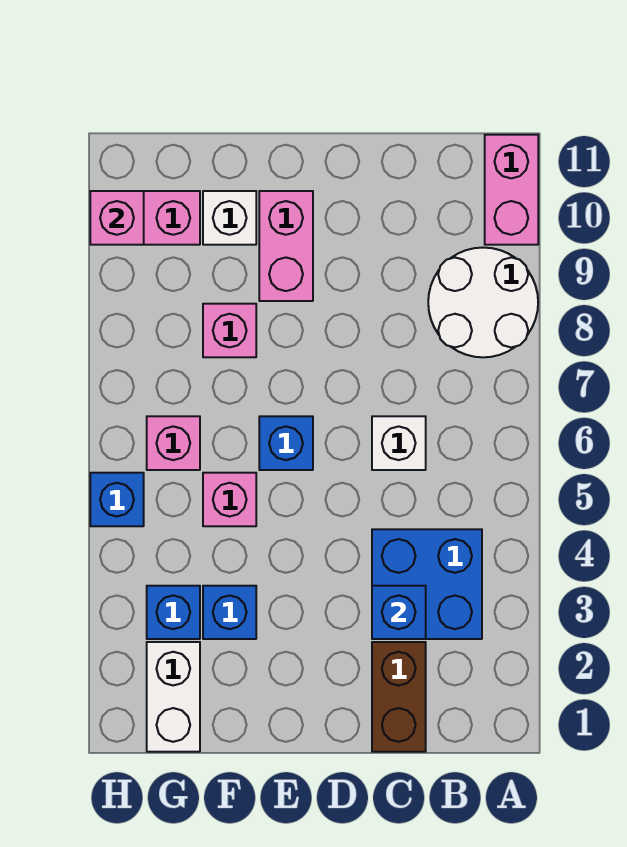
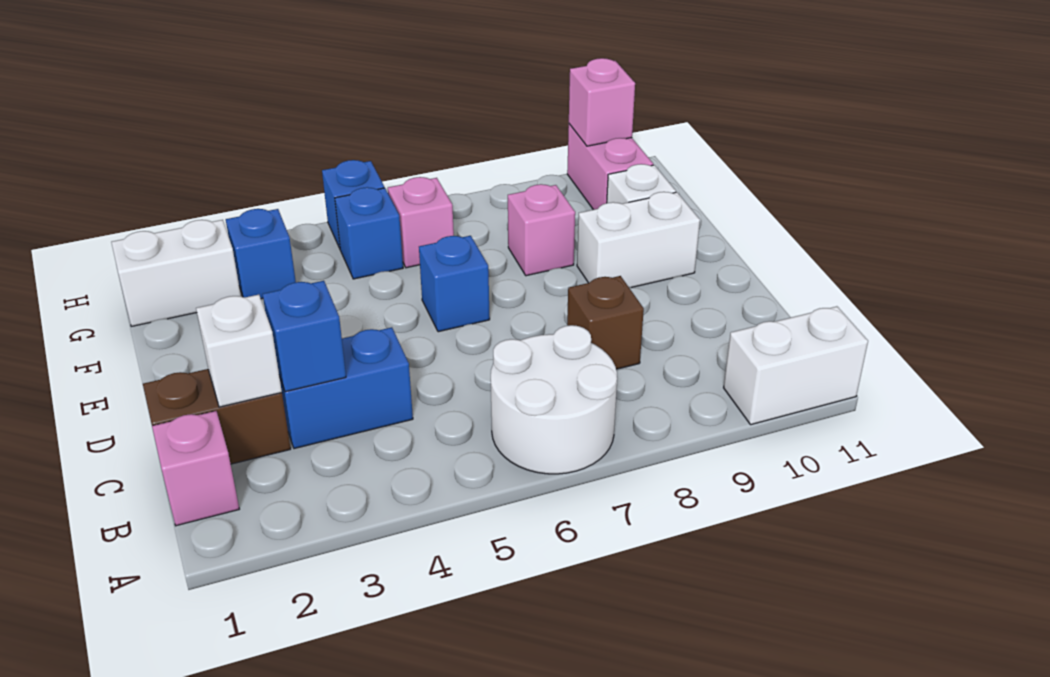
white round brick A8:B9 level 1 -> white round brick A6:B7 level 1
pink brick A10:A11 level 1 -> white brick A10:A11 level 1
blue brick B3:C4 level 1 -> blue brick C3:C4 level 1
white brick C6 level 1 -> white brick C2 level 2
none -> brown brick C8 level 1
pink brick E9:E10 level 1 -> white brick E9:E10 level 1
blue brick F3 level 1 -> blue brick G5 level 1
pink brick F5 level 1 -> pink brick B1 level 1

